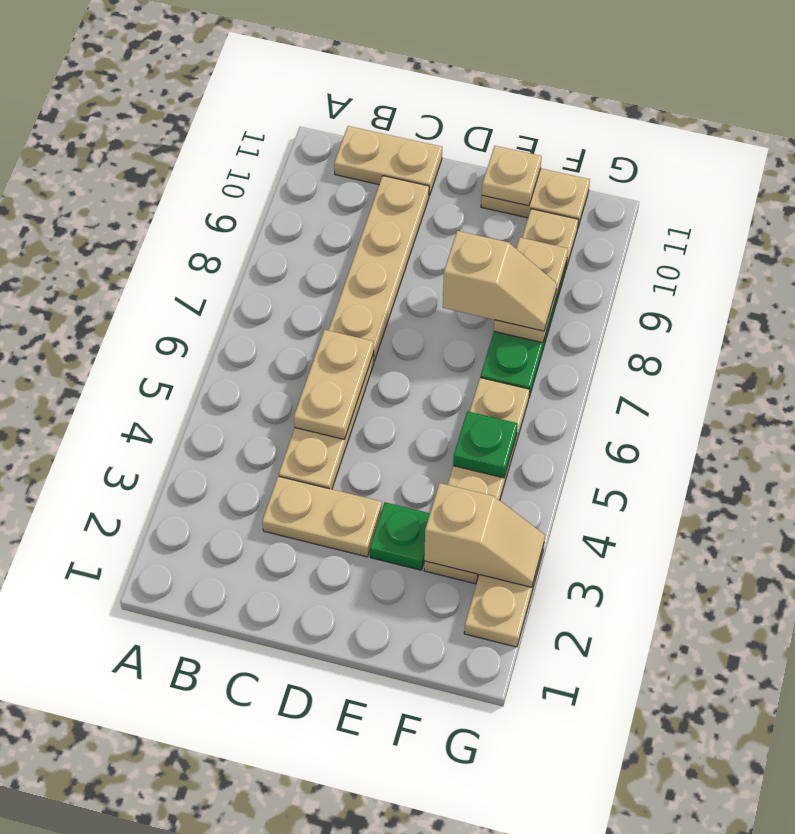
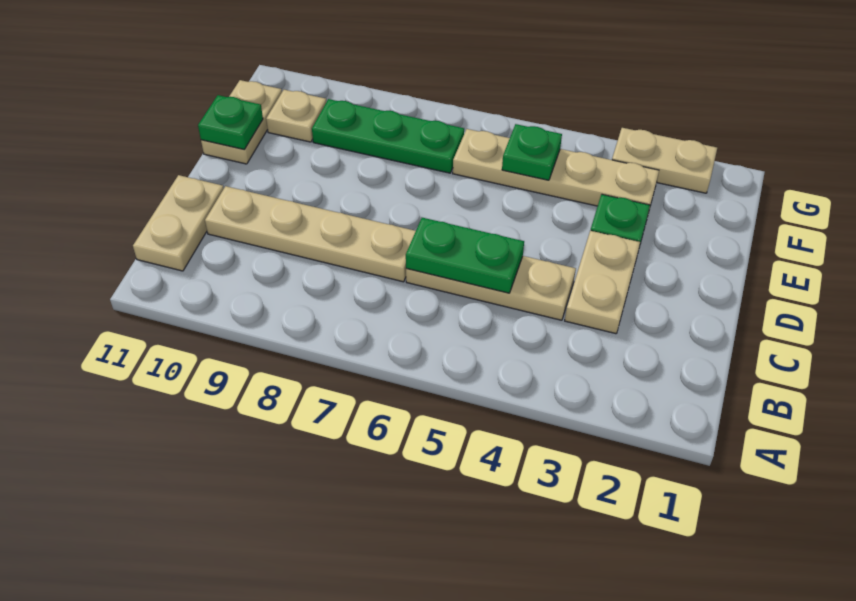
tan plate C5:C6 level 2 -> green plate C5:C6 level 2
tan slope E8:F8 level 3 top E -> none
tan plate E11 level 2 -> green plate E11 level 2
tan slope F3:G3 level 2 top F -> none
tan plate F8:F9 level 2 -> none

